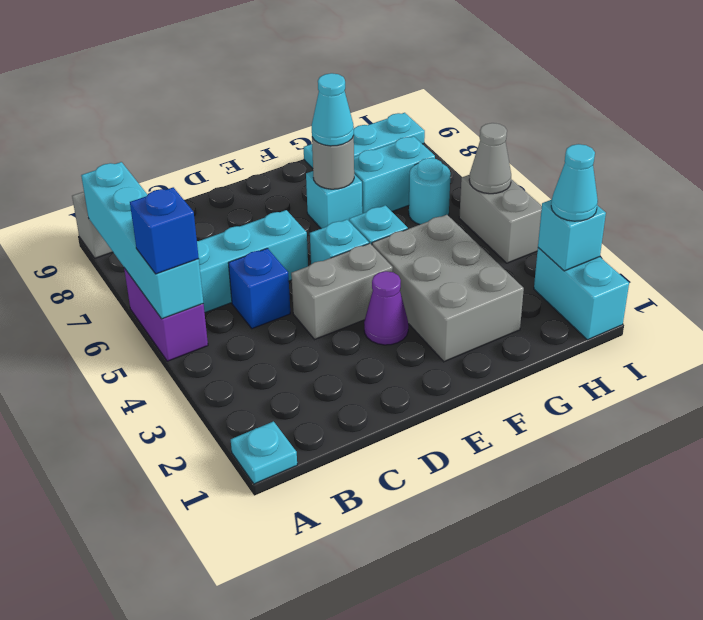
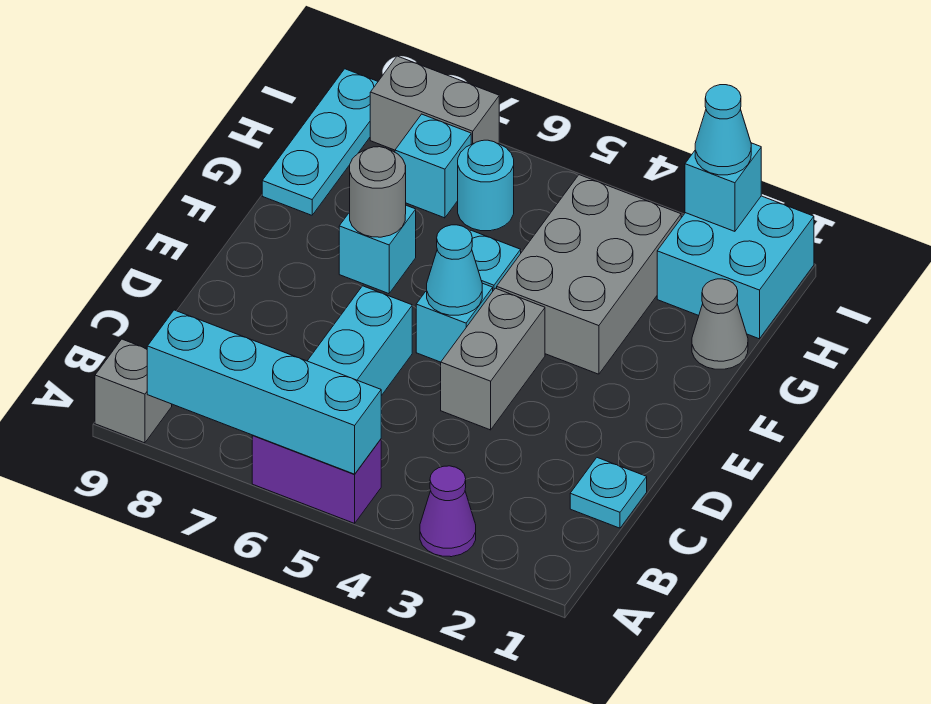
cyan plate A1 level 1 -> cyan plate C1 level 1
blue brick A5 level 3 -> none
blue brick C5 level 1 -> none
purple cone E3 level 1 -> purple cone A3 level 1
grey brick F2:G4 level 1 -> grey brick F3:H4 level 1
cyan cone F7 level 3 -> cyan cone E5 level 2
cyan brick G7:H7 level 1 -> cyan brick H7 level 1
cyan brick I1:I2 level 1 -> cyan brick H1:I2 level 1
grey brick I4:I5 level 1 -> grey brick I7:I8 level 1
grey cone I5 level 2 -> grey cone G1 level 1

